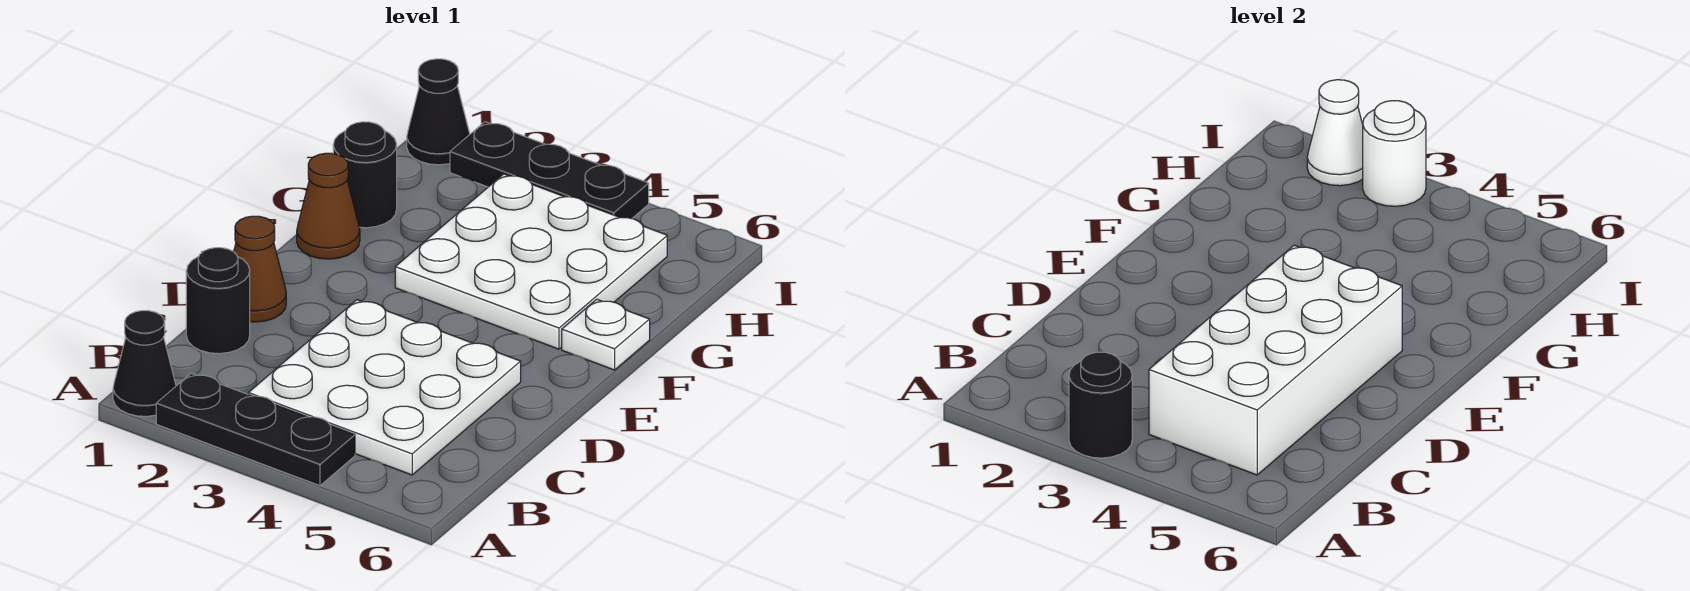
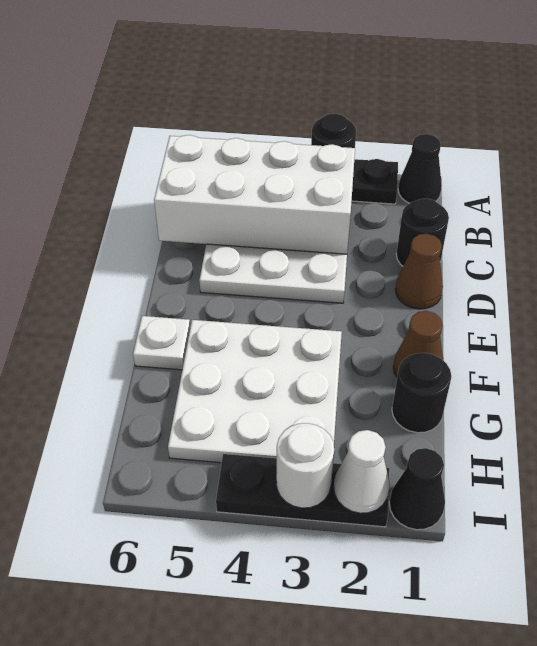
white brick B4:E5 level 2 -> white brick B3:C6 level 2

